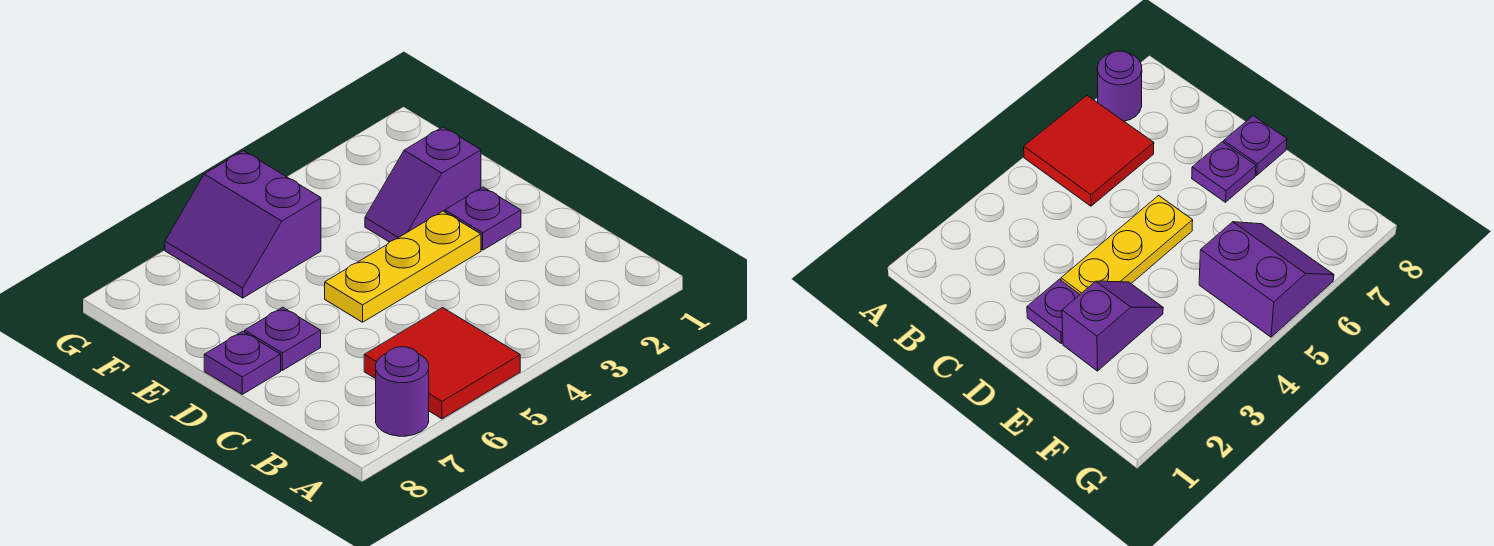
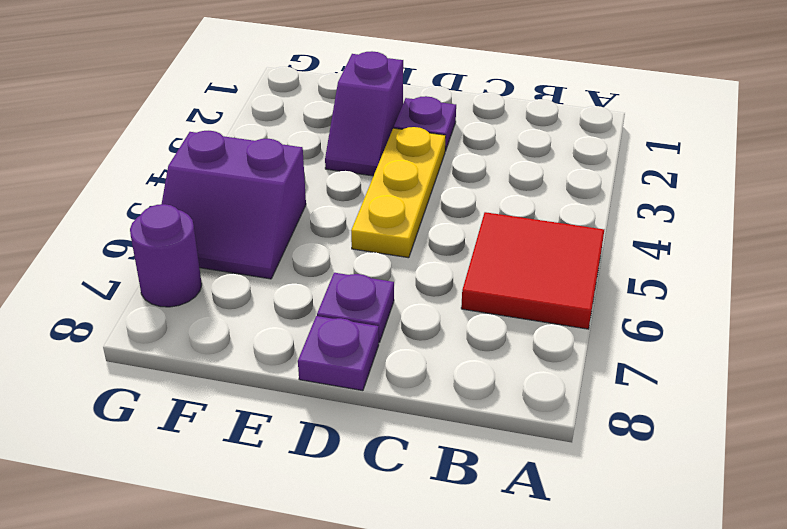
purple round brick A7 level 1 -> purple round brick G7 level 1

